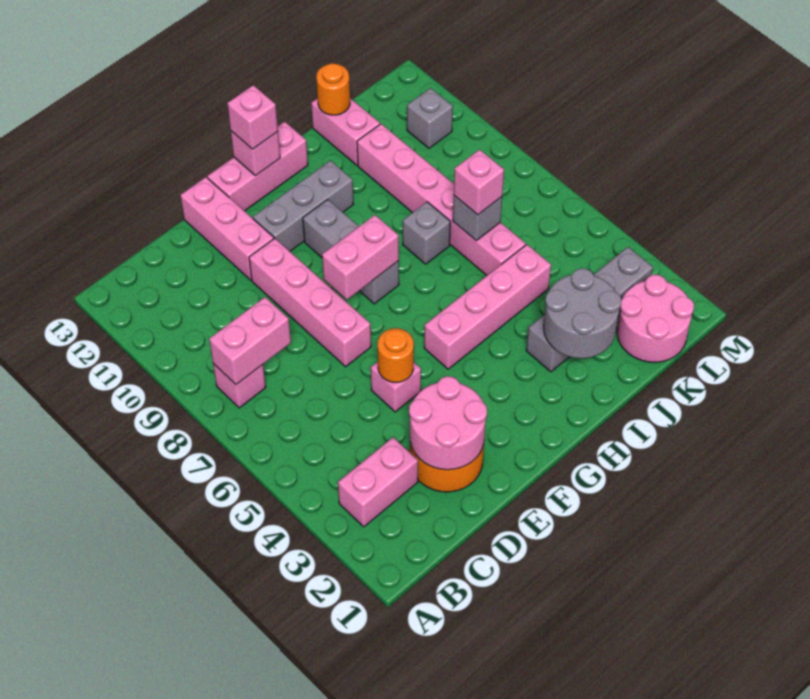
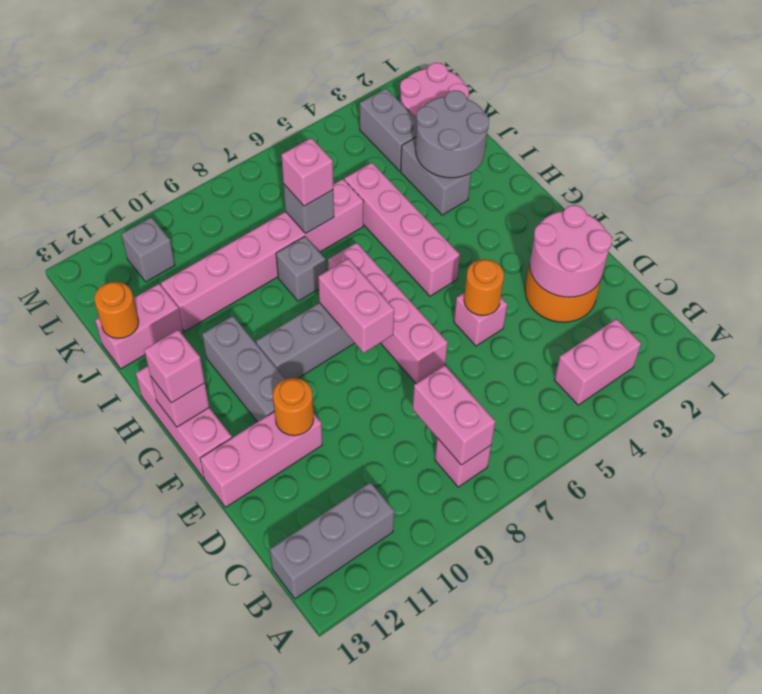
pink brick B3:C3 level 1 -> pink brick B3:B4 level 1
none -> grey brick B11:B13 level 1
pink brick E7:E10 level 1 -> pink brick E7:H7 level 1
none -> orange round brick E11 level 2

